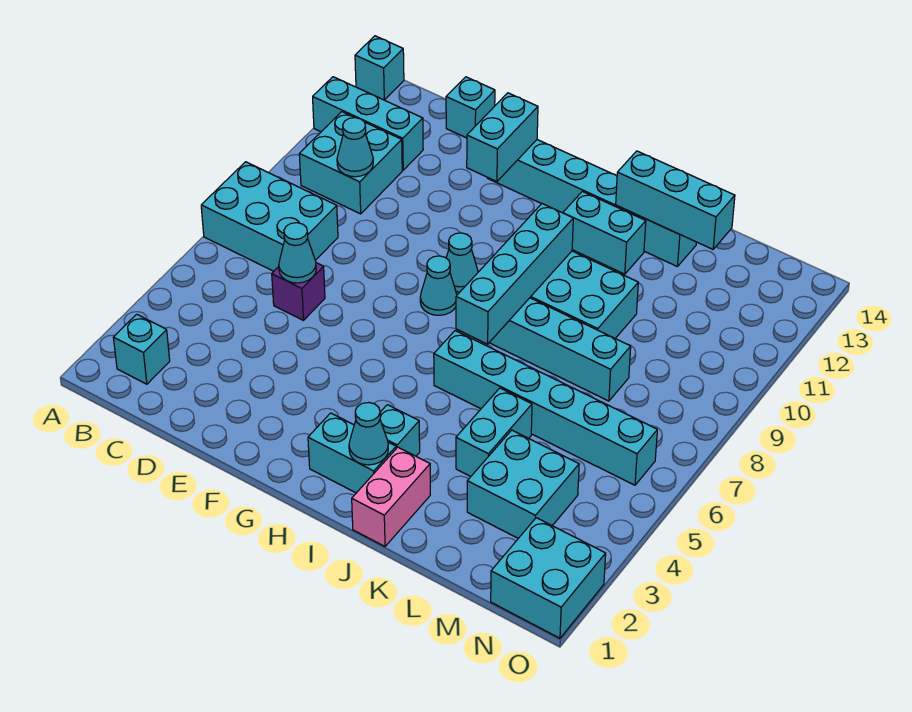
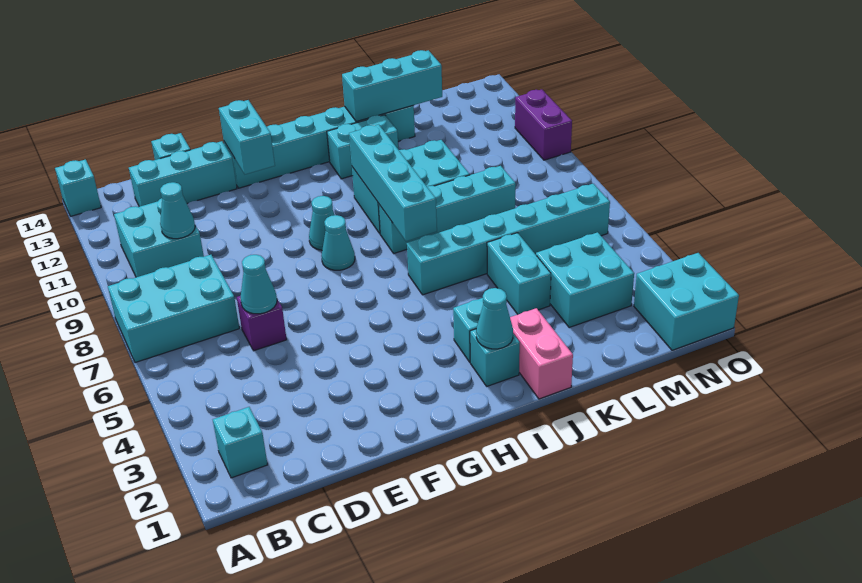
cyan brick A12:C12 level 1 -> cyan brick C13:E13 level 1
cyan brick H2:I2 level 1 -> cyan brick I2 level 1
none -> purple brick O10:O11 level 1

